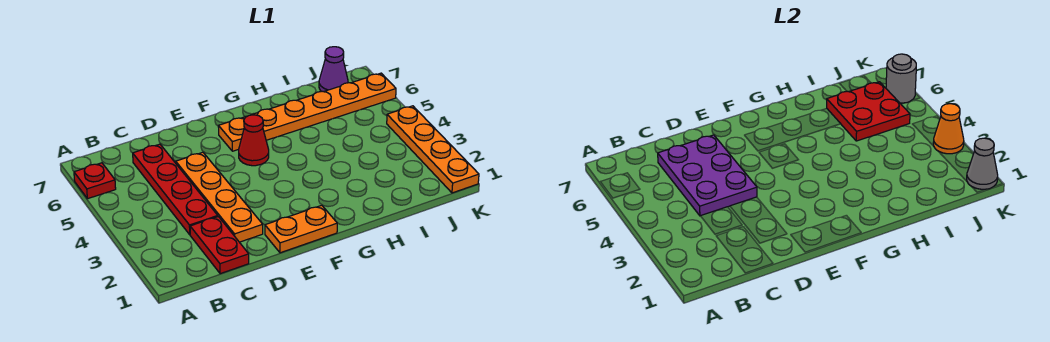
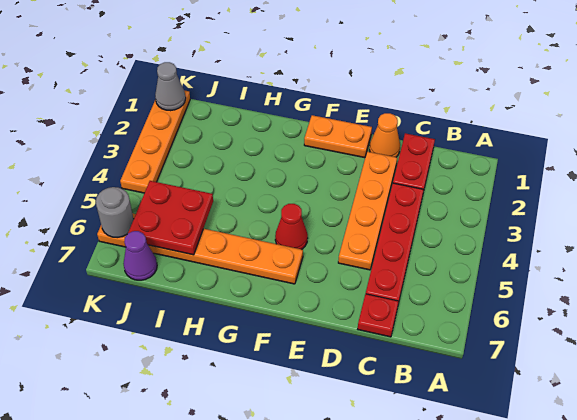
red plate A6 level 1 -> red plate C7 level 1
purple plate C4:D6 level 2 -> none
orange cone K3 level 2 -> orange cone D1 level 1

